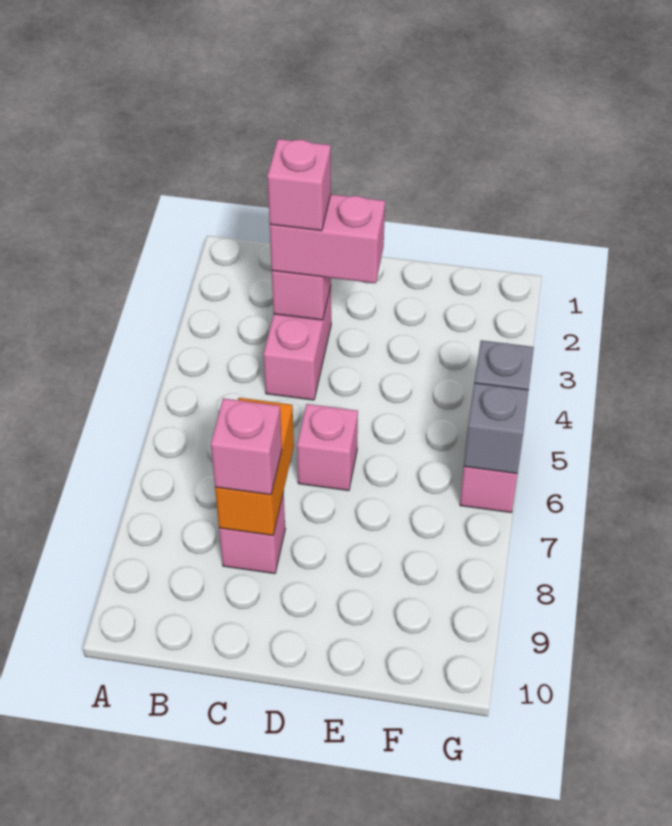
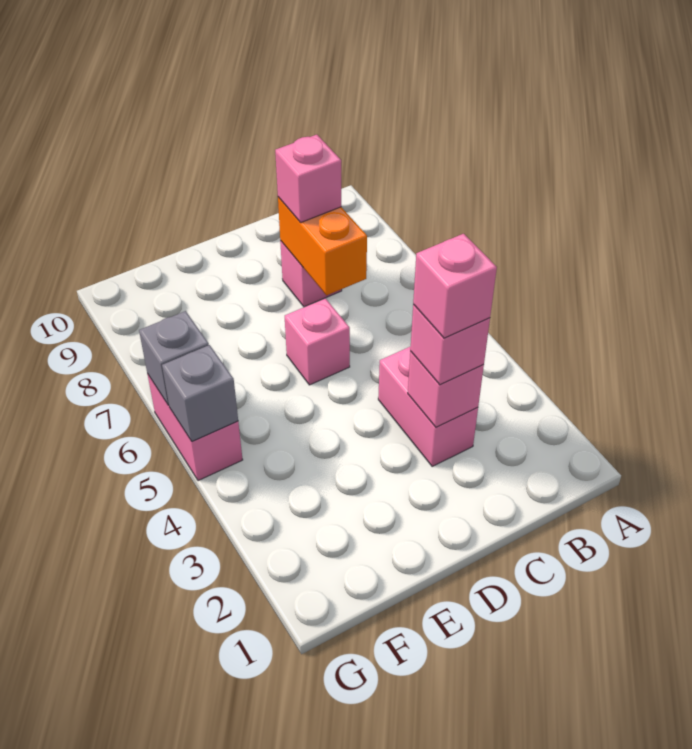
pink brick C3:D3 level 3 -> pink brick C3 level 3

